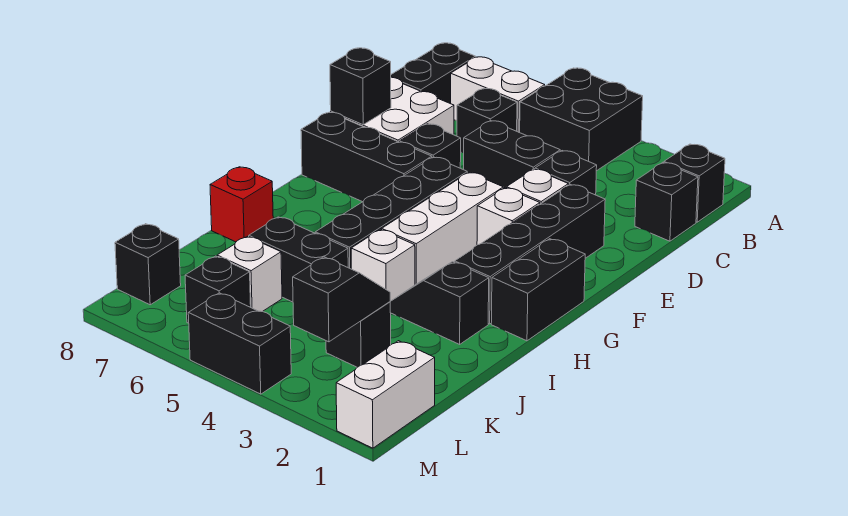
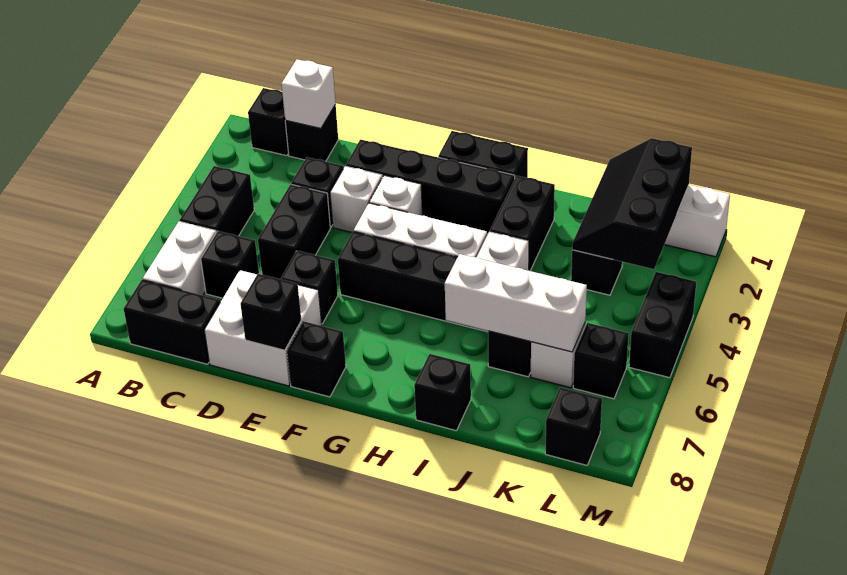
black brick A4:B5 level 1 -> black brick B4:B5 level 1
none -> white brick C1 level 2
black brick F6:F8 level 1 -> black brick F8 level 1
black slope I2:I3 level 1 top 2 -> black brick I2:I3 level 1
none -> white brick I6:K6 level 2
red brick I8 level 1 -> black brick I8 level 1
black slope K3:L3 level 2 top L -> black slope K1:L3 level 2 top L

